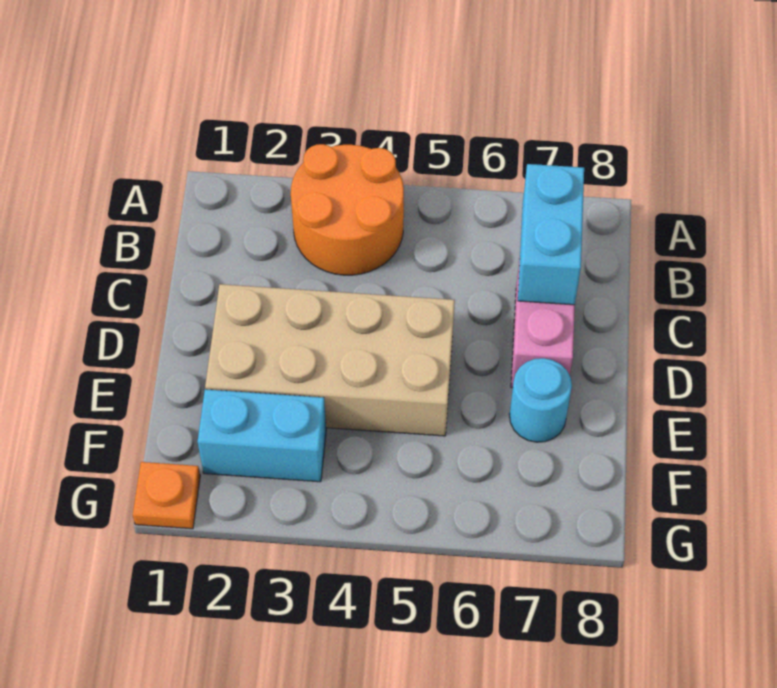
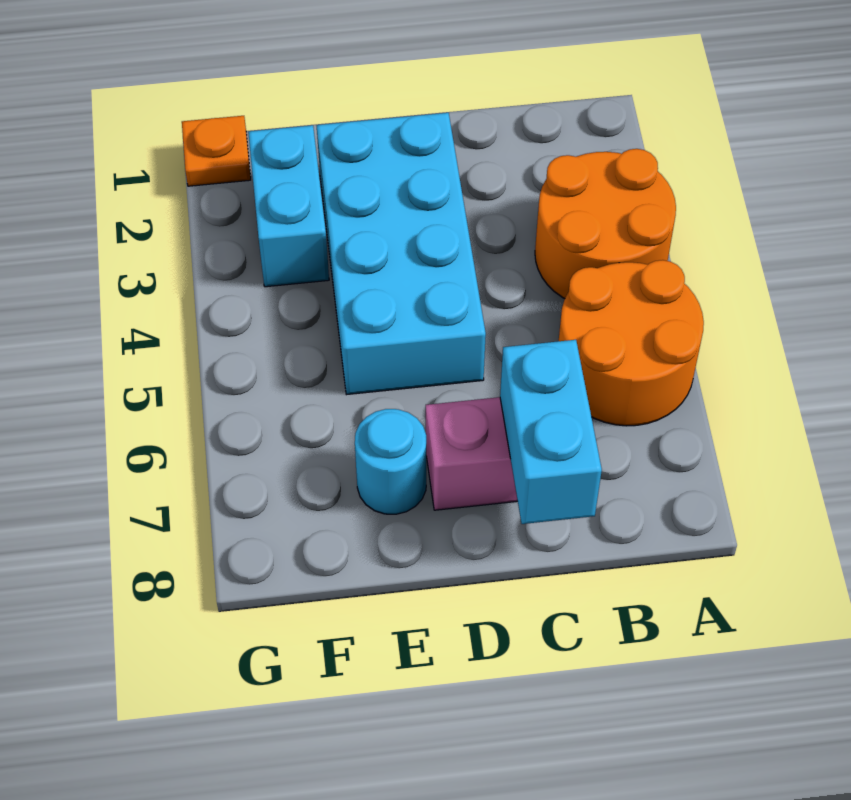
none -> orange round brick A5:B6 level 1
cyan brick B7:C7 level 2 -> cyan brick C7:C8 level 2
tan brick D2:E5 level 1 -> cyan brick D2:E5 level 1

